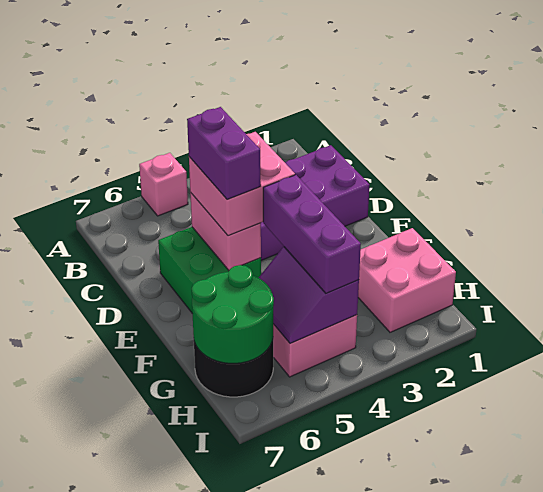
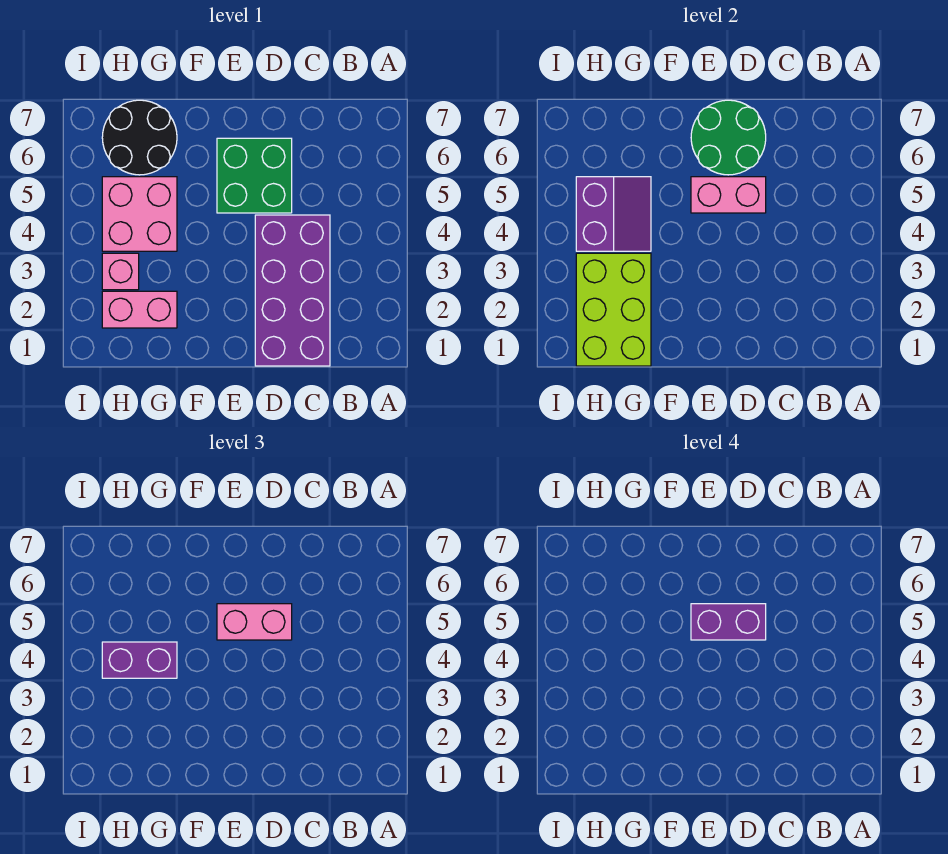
pink brick A5 level 1 -> pink brick H3 level 1
pink brick D4:E5 level 3 -> pink brick D5:E5 level 3
purple brick F4:H4 level 3 -> purple brick G4:H4 level 3
pink brick G1:H2 level 1 -> pink brick G2:H2 level 1
none -> lime brick G1:H3 level 2
purple slope G4:H5 level 2 top 4 -> purple slope G4:H5 level 2 top H
green round brick G6:H7 level 2 -> green round brick D6:E7 level 2

